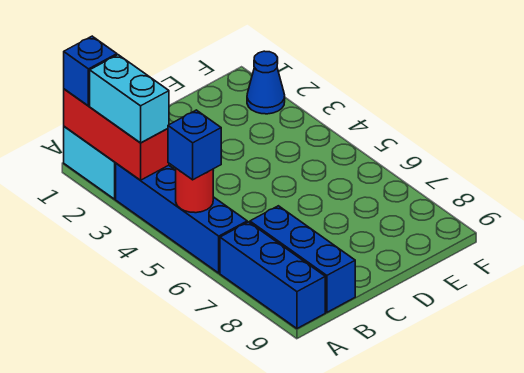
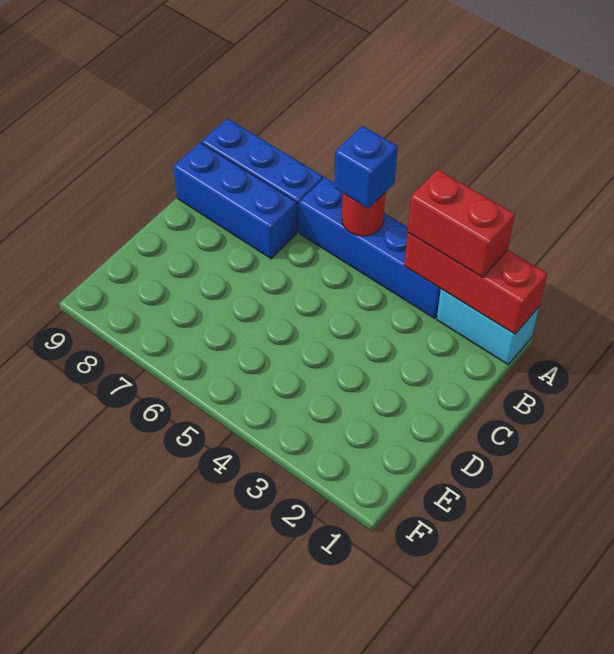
blue brick A1 level 3 -> none
cyan brick A2:A3 level 3 -> red brick A2:A3 level 3
blue cone F2 level 1 -> none

